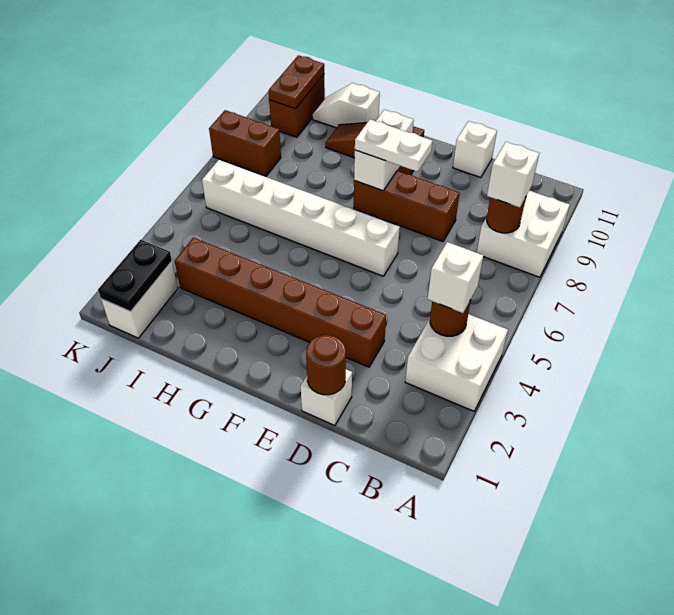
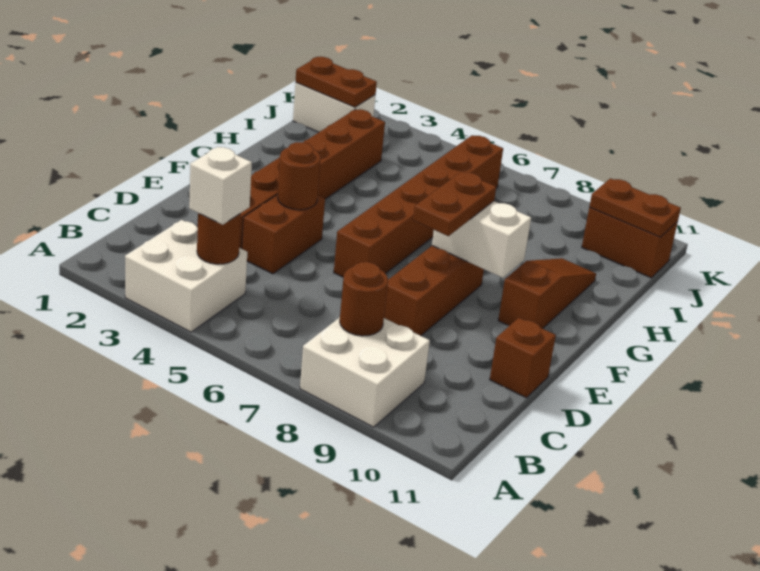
white brick B8 level 3 -> none
white brick D1 level 1 -> none
brown round brick D1 level 2 -> brown round brick E4 level 2
white brick D11 level 1 -> brown brick D11 level 1
white brick E6:J6 level 1 -> brown brick E6:J6 level 1
white plate E8:F8 level 3 -> brown plate E8:F8 level 3
white slope H11:I11 level 1 top H -> none
black plate J1:J2 level 2 -> brown plate J1:J2 level 2
brown brick J8:K8 level 1 -> brown brick D4:E4 level 1

